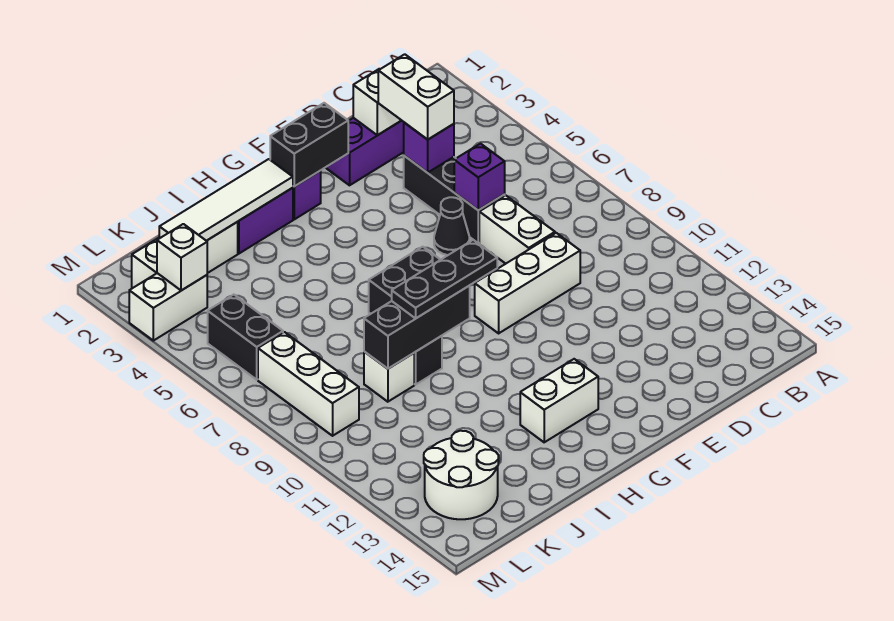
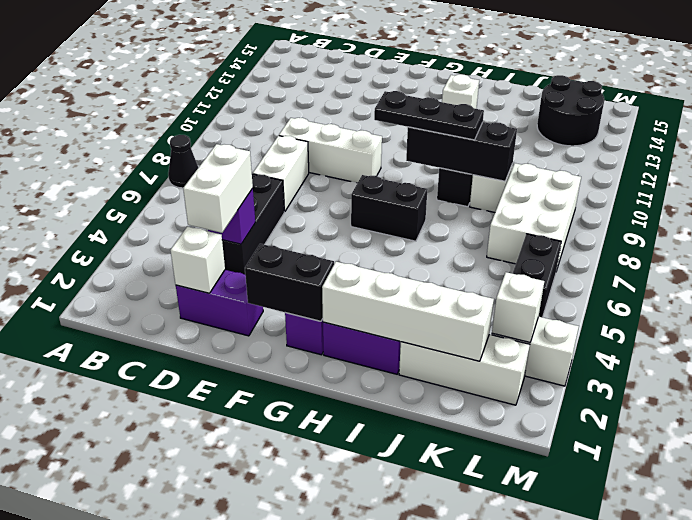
purple brick D6 level 2 -> none
black cone E6 level 1 -> black cone A7 level 1
white brick G13:H13 level 1 -> white brick H13 level 1
white tile H2:K2 level 2 -> white brick H2:K2 level 2
white round brick K13:L14 level 1 -> black round brick K13:L14 level 1
white brick L7:L9 level 1 -> white brick K7:L9 level 1

